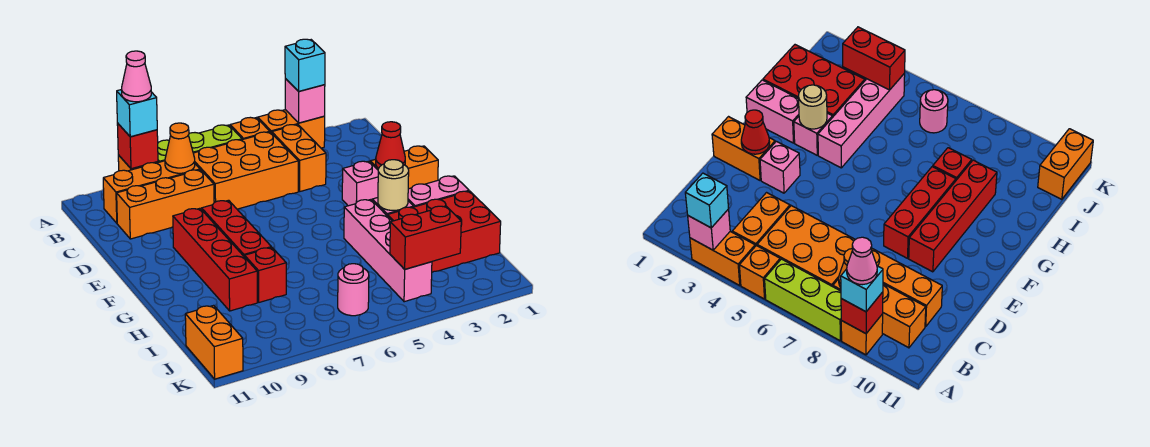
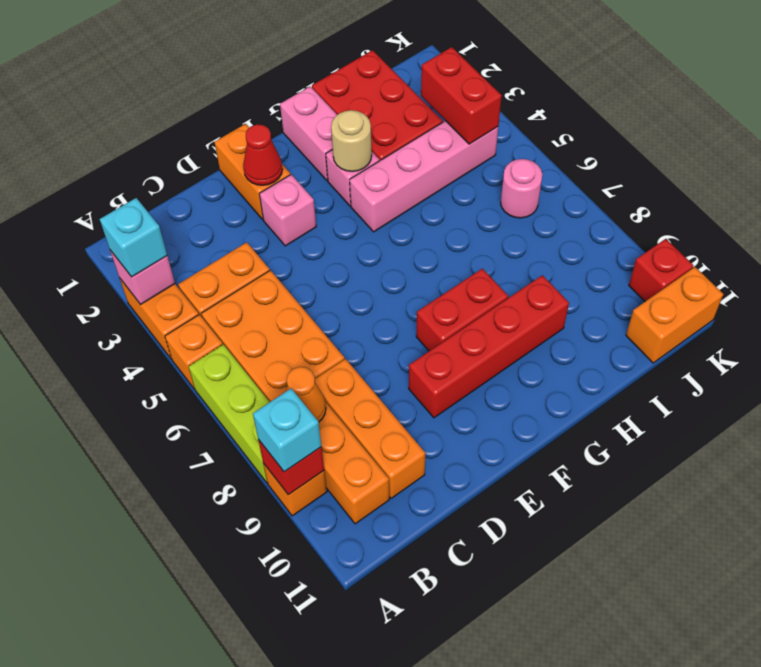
pink cone A9 level 4 -> none
red brick E8:G8 level 1 -> red brick F8:G8 level 1
red brick H8 level 1 -> red brick K10 level 1

